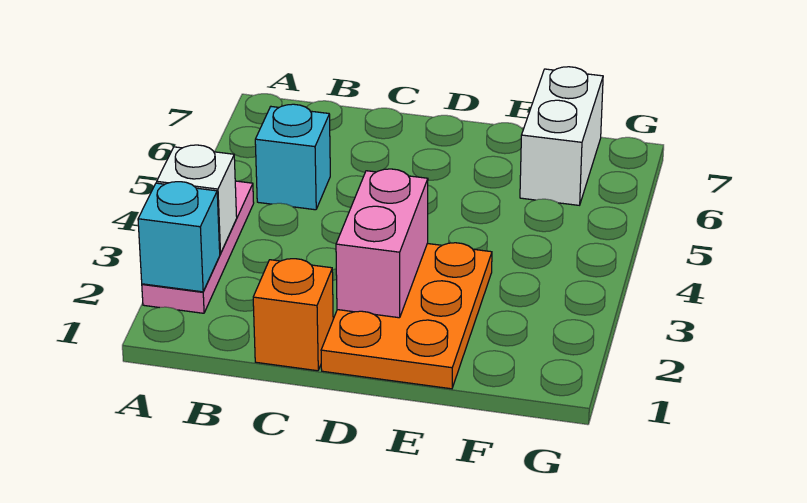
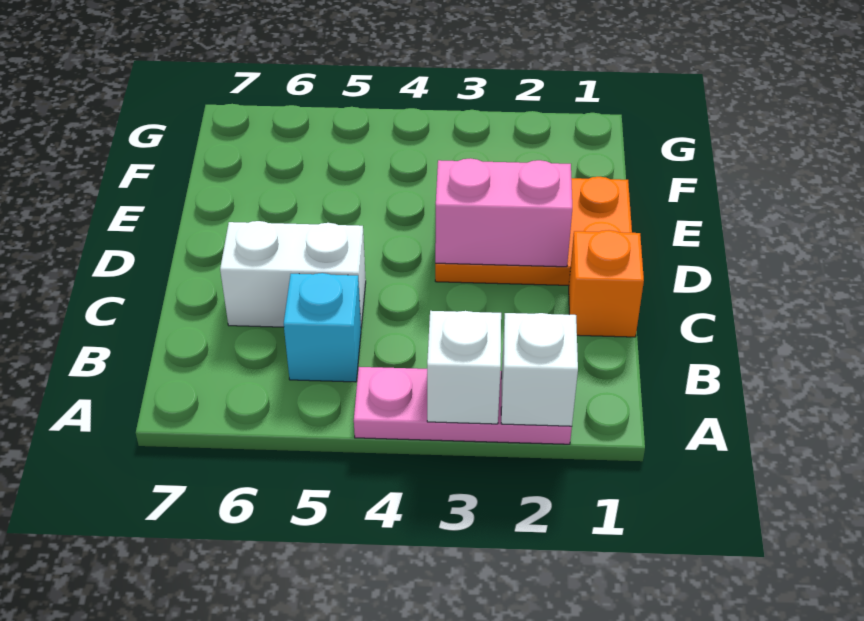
cyan brick A2 level 2 -> white brick A2 level 2
white brick F6:F7 level 1 -> white brick C5:C6 level 1

